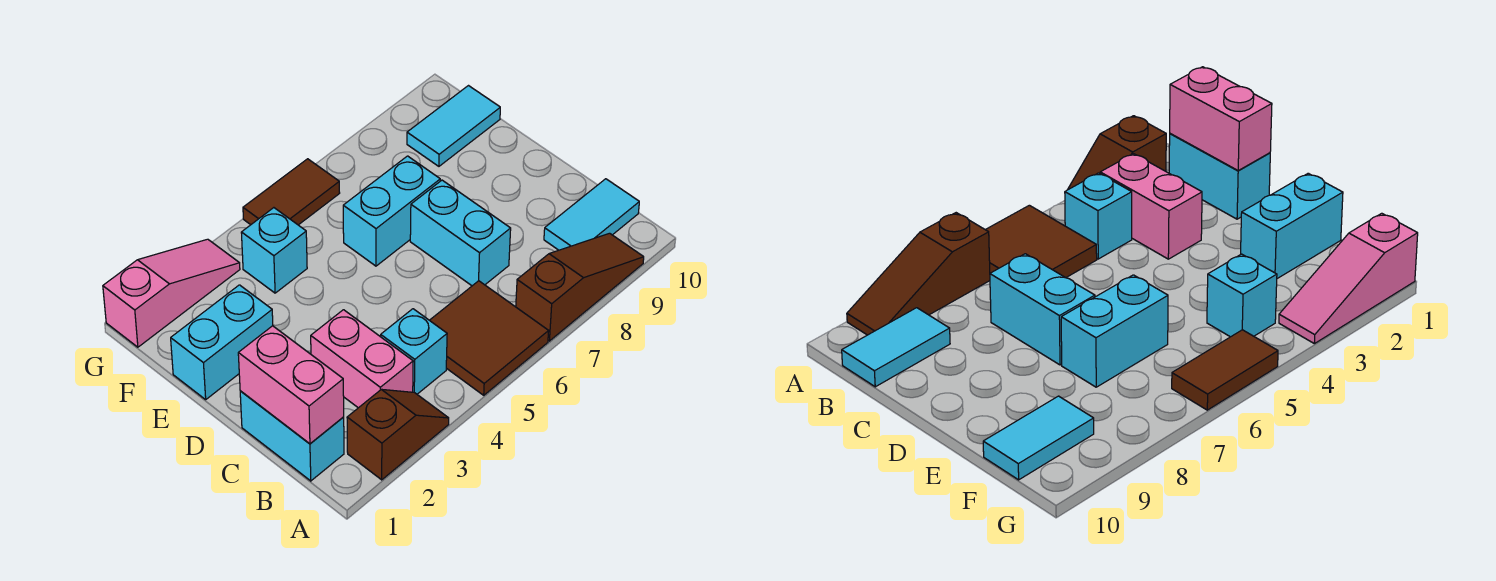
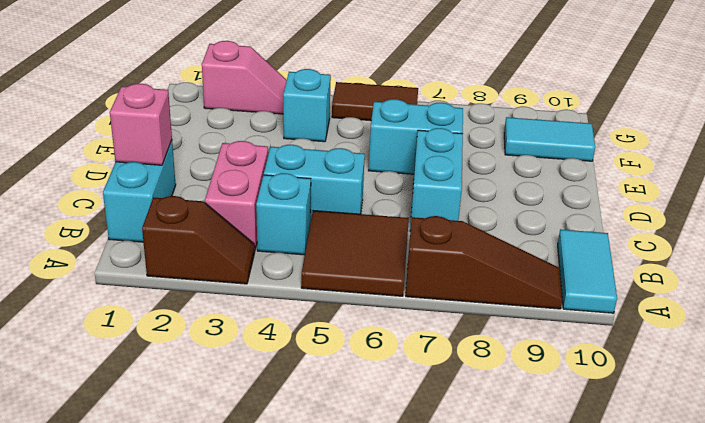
pink brick B1:C1 level 2 -> pink brick C1 level 2
cyan tile B9:B10 level 1 -> cyan tile A10:B10 level 1
cyan brick E1:E2 level 1 -> cyan brick C4:C5 level 1
pink slope G1:G3 level 1 top 1 -> pink slope G2:G3 level 1 top 2

